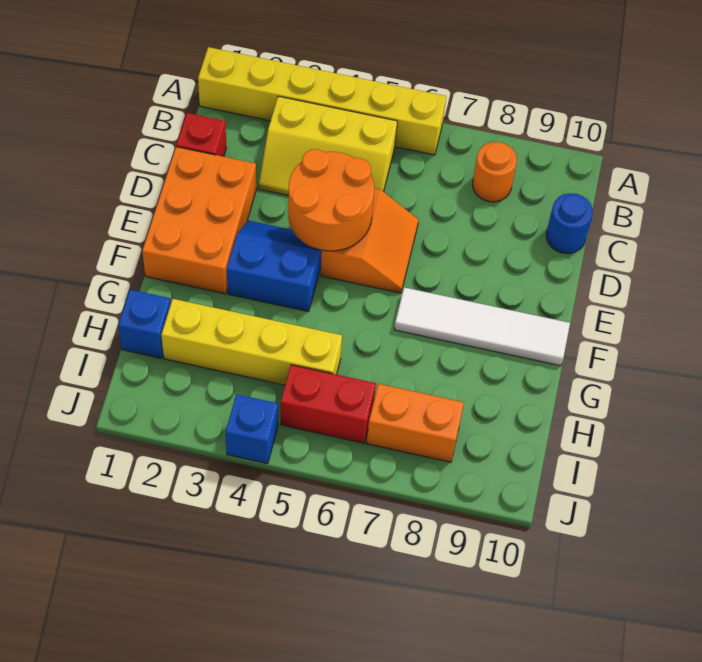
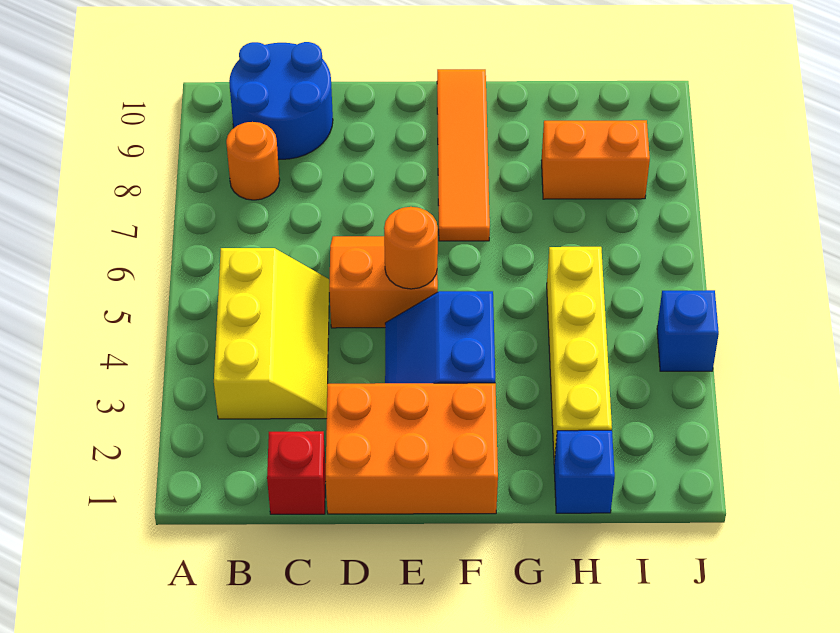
yellow brick A1:A6 level 1 -> none
blue round brick C10 level 1 -> blue round brick B9:C10 level 1
orange round brick D4:E5 level 2 -> orange round brick E5 level 2
white tile F7:F10 level 1 -> orange tile F7:F10 level 1
red brick I5:I6 level 1 -> none
orange brick I7:I8 level 1 -> orange brick H8:I8 level 1

